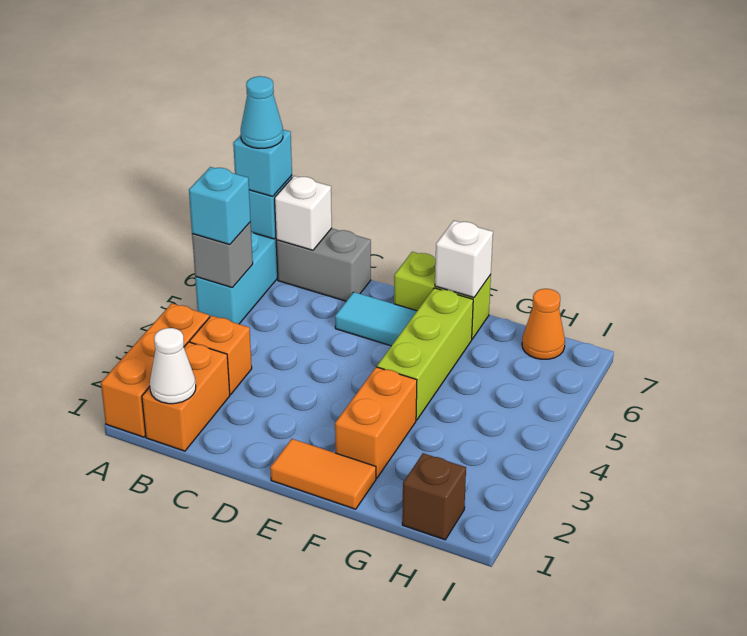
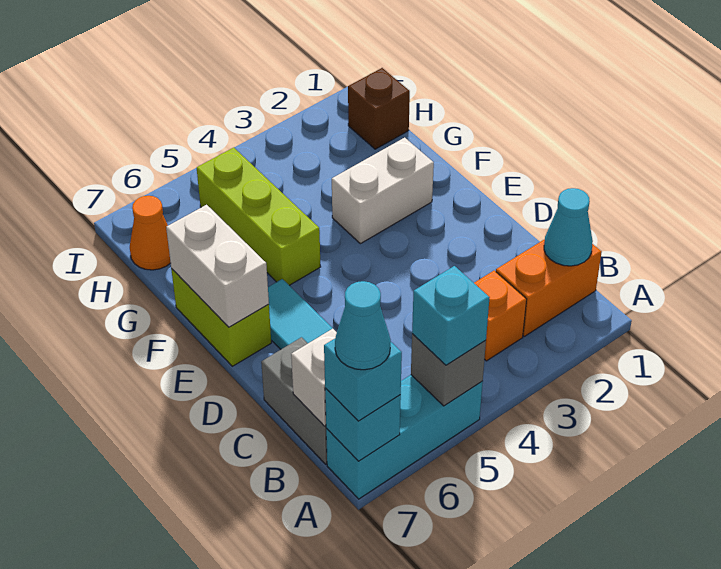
orange brick A1:A3 level 1 -> none
white cone B1 level 2 -> cyan cone B1 level 2
orange tile E1:F1 level 1 -> none
orange brick F2:F3 level 1 -> white brick F2:F3 level 1
lime brick F4:F6 level 1 -> lime brick F5:H5 level 1
white brick F7 level 2 -> white brick E7:F7 level 2

